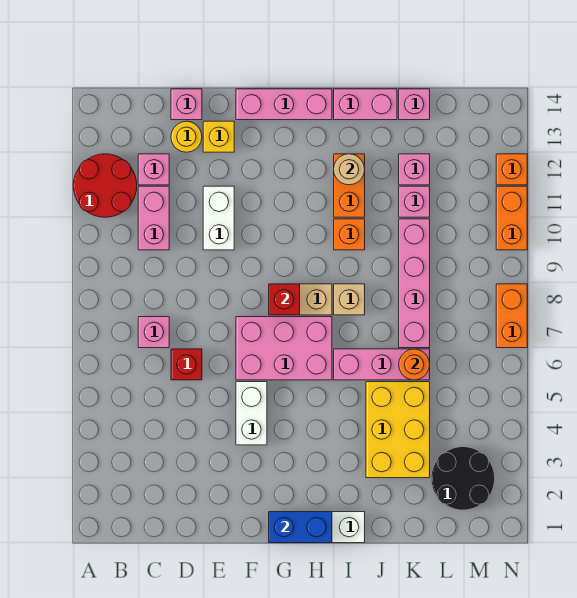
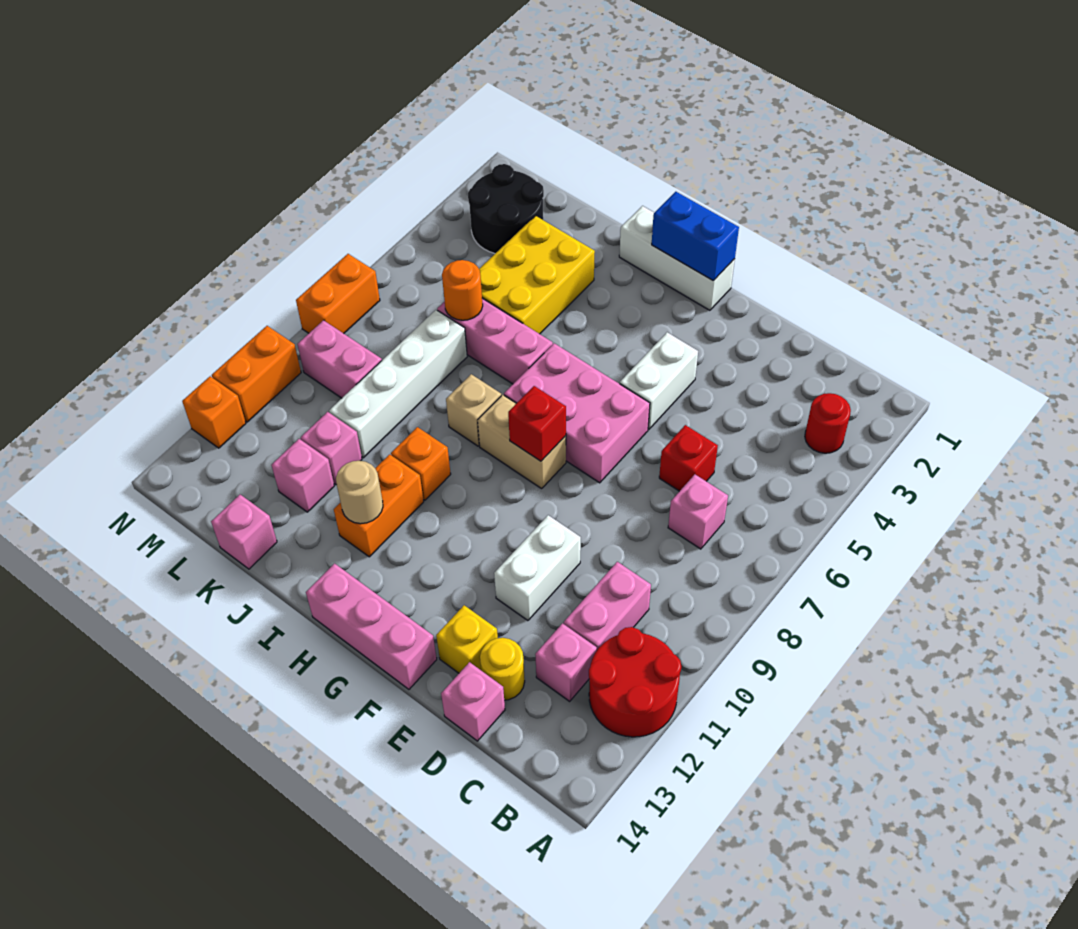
none -> red round brick B3 level 1
pink brick I14:J14 level 1 -> pink brick L9:M9 level 1
pink brick K7:K10 level 1 -> white brick K7:K10 level 1

